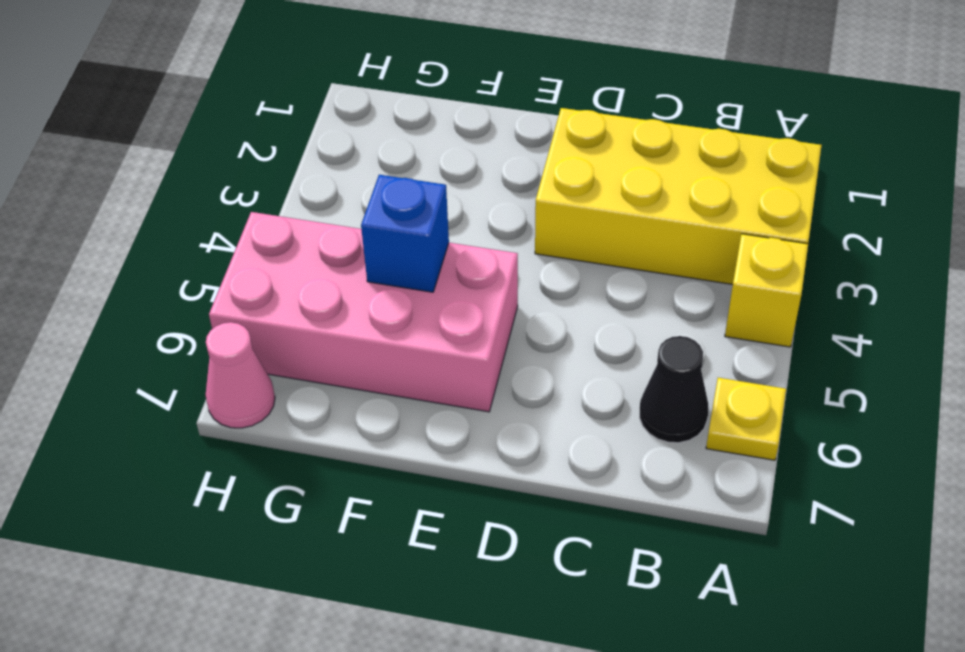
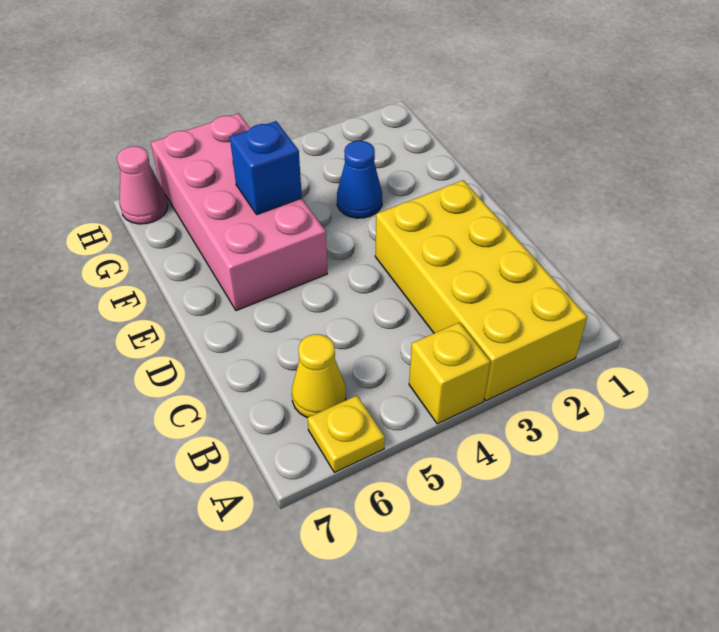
black cone B6 level 1 -> yellow cone B6 level 1
none -> blue cone F3 level 1

